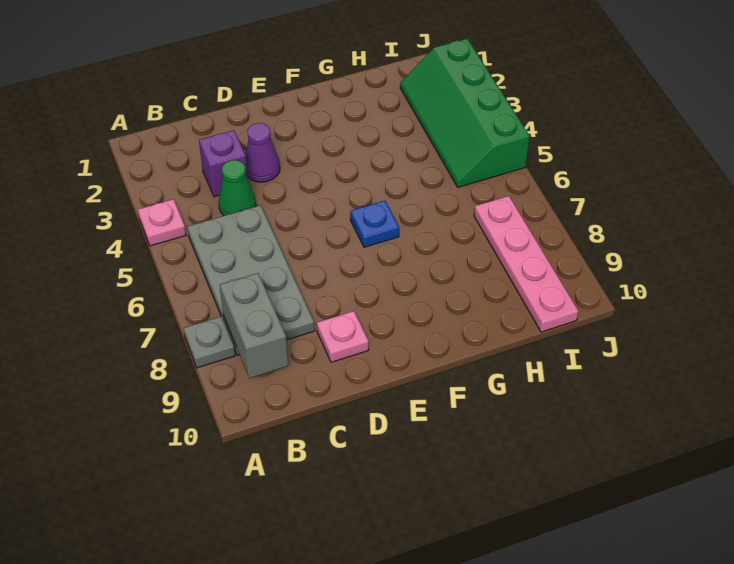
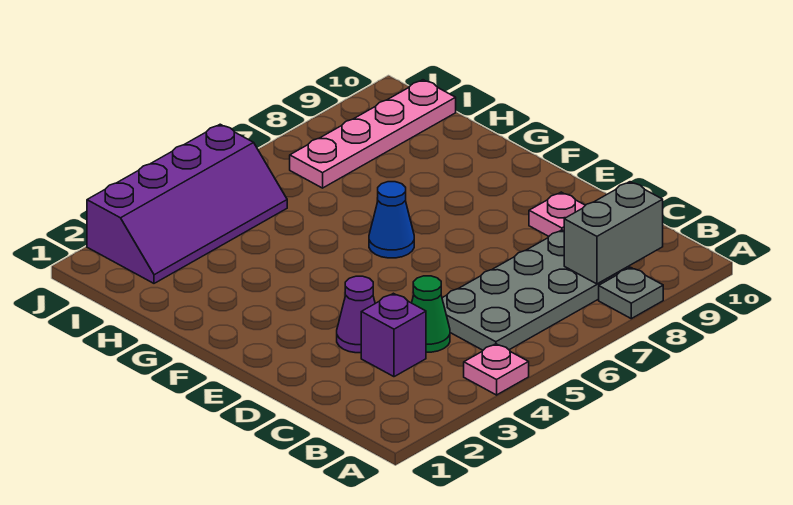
blue plate F6 level 1 -> blue cone F6 level 1
green slope I2:J5 level 1 top J -> purple slope I2:J5 level 1 top J

